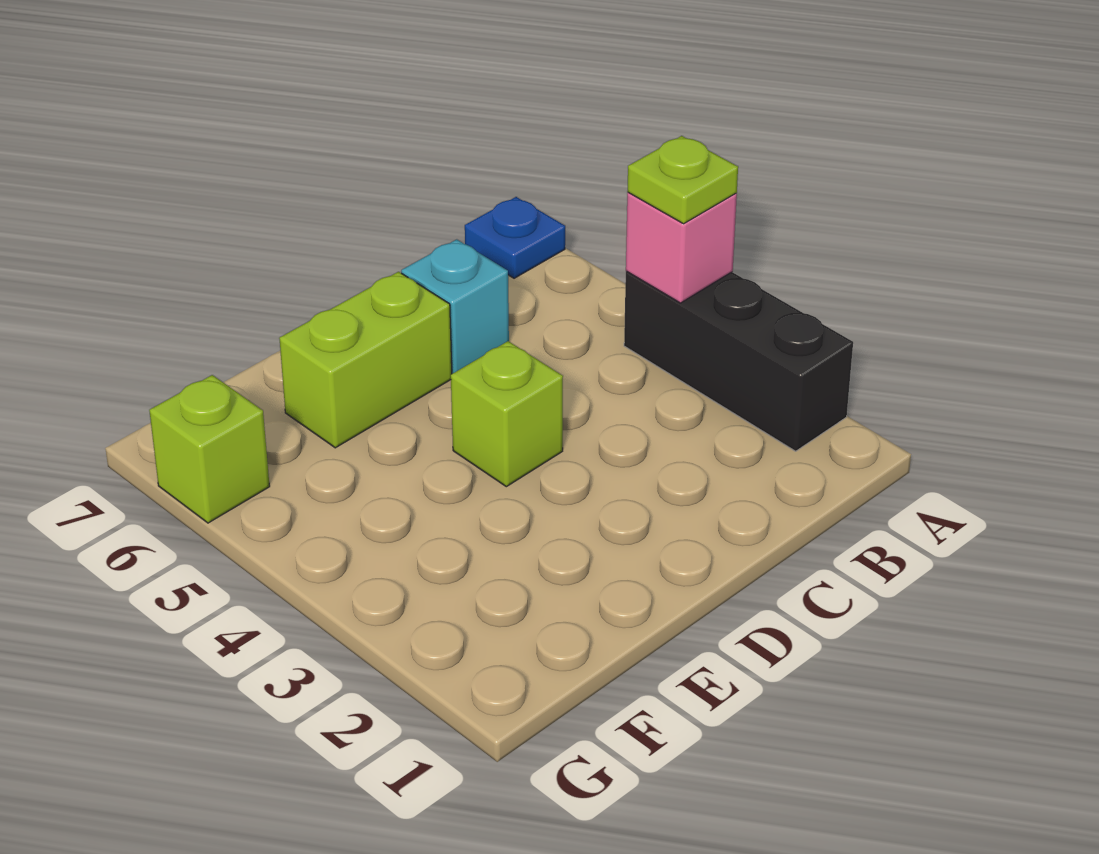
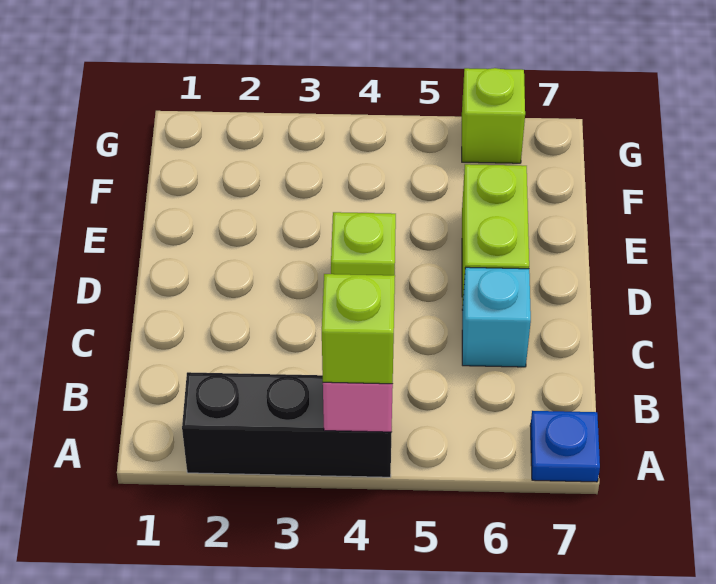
lime plate A4 level 3 -> lime brick A4 level 3

